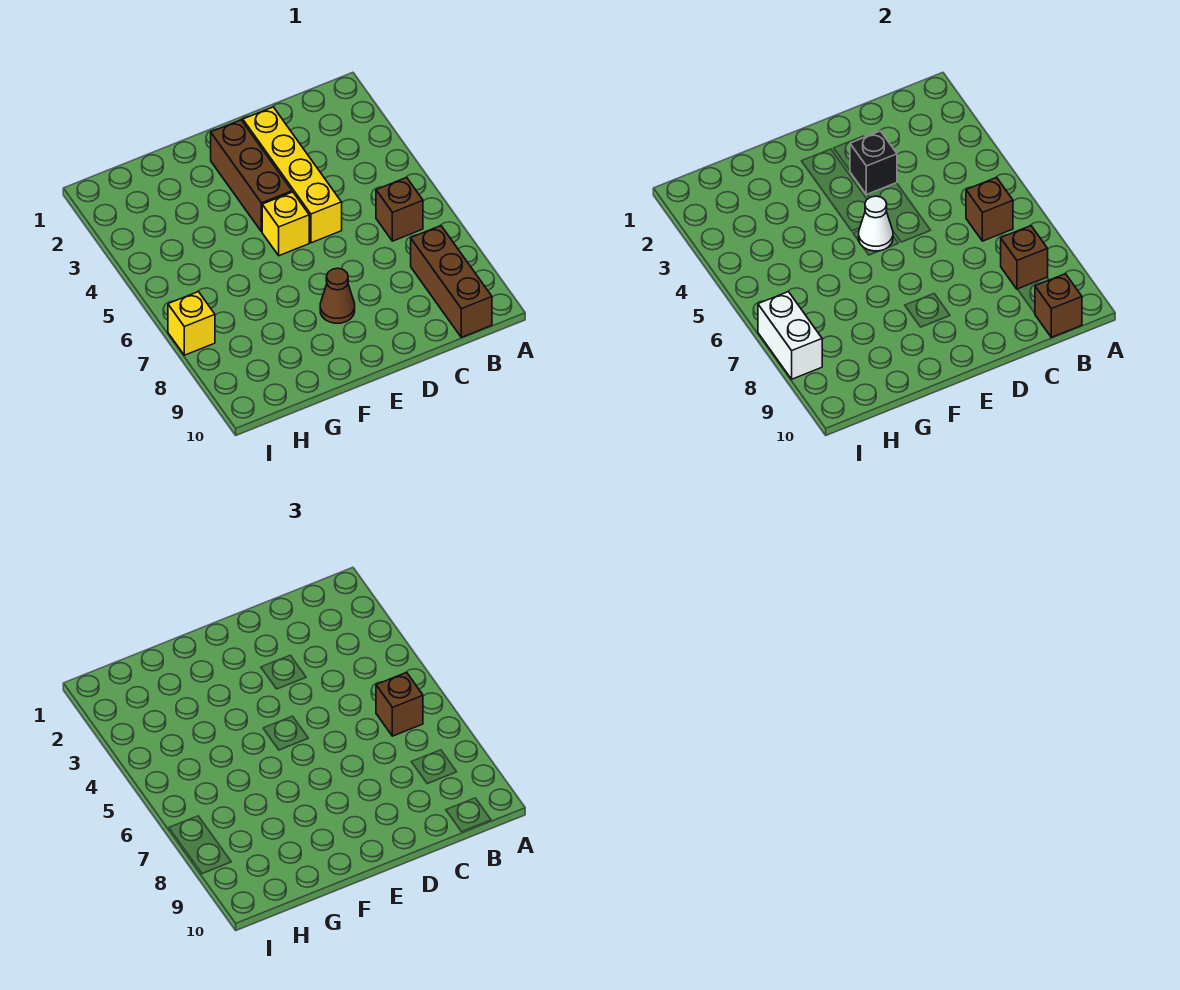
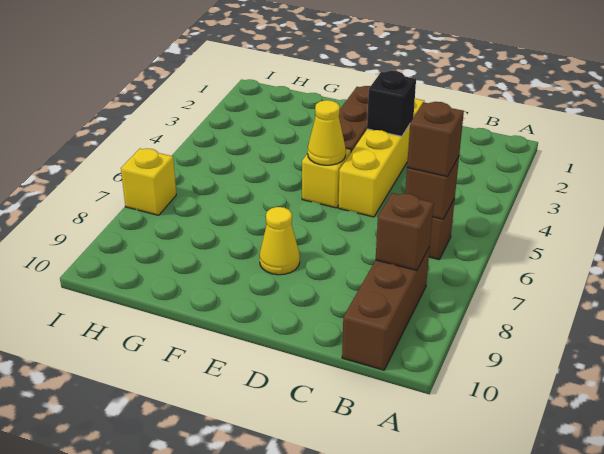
brown brick B10 level 2 -> none
white cone E5 level 2 -> yellow cone E5 level 2
brown cone E8 level 1 -> yellow cone E8 level 1
white brick I7:I8 level 2 -> none

